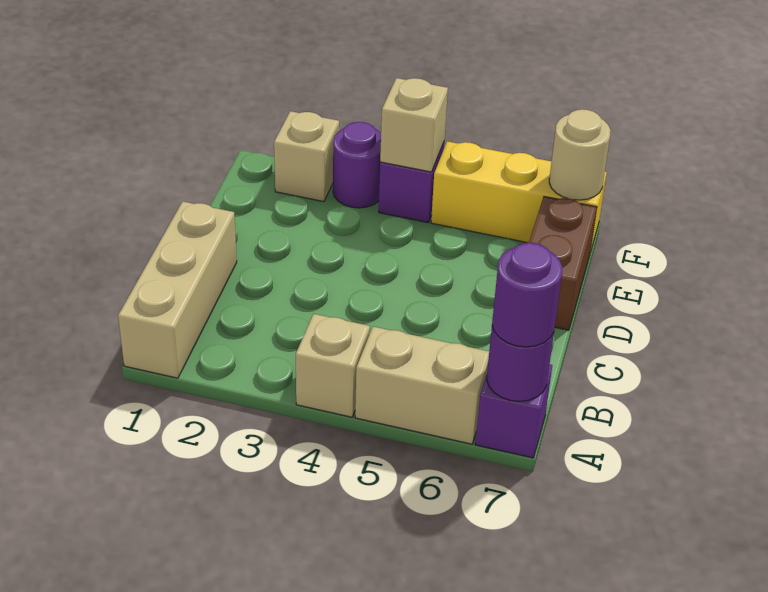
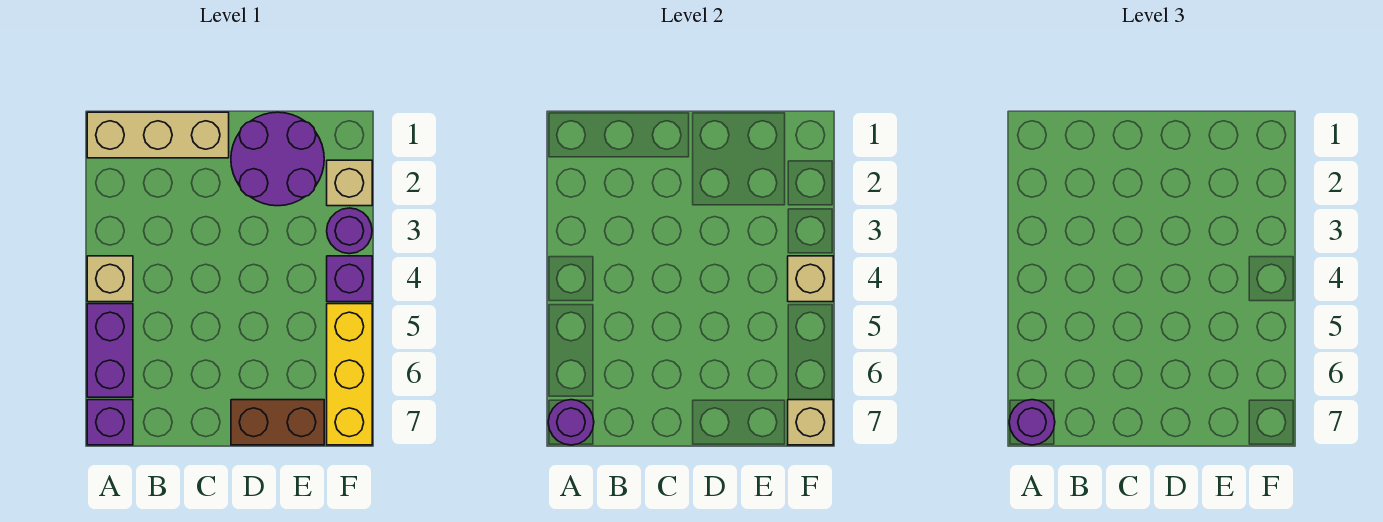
tan brick A5:A6 level 1 -> purple brick A5:A6 level 1
none -> purple round brick D1:E2 level 1
tan round brick F7 level 2 -> tan brick F7 level 2

